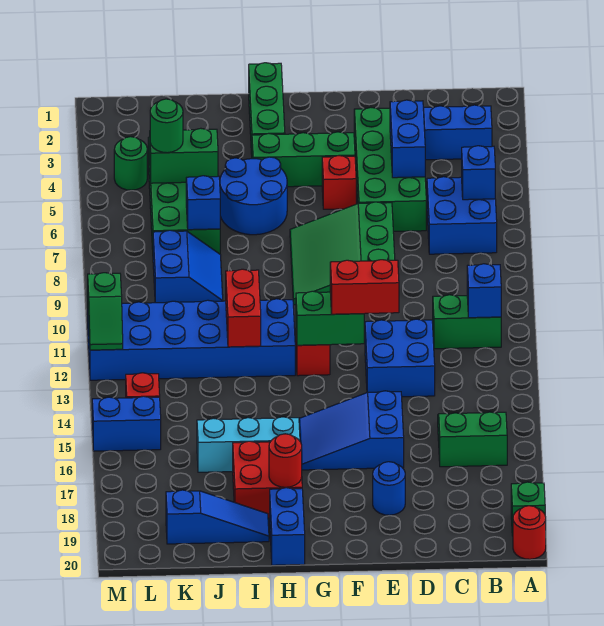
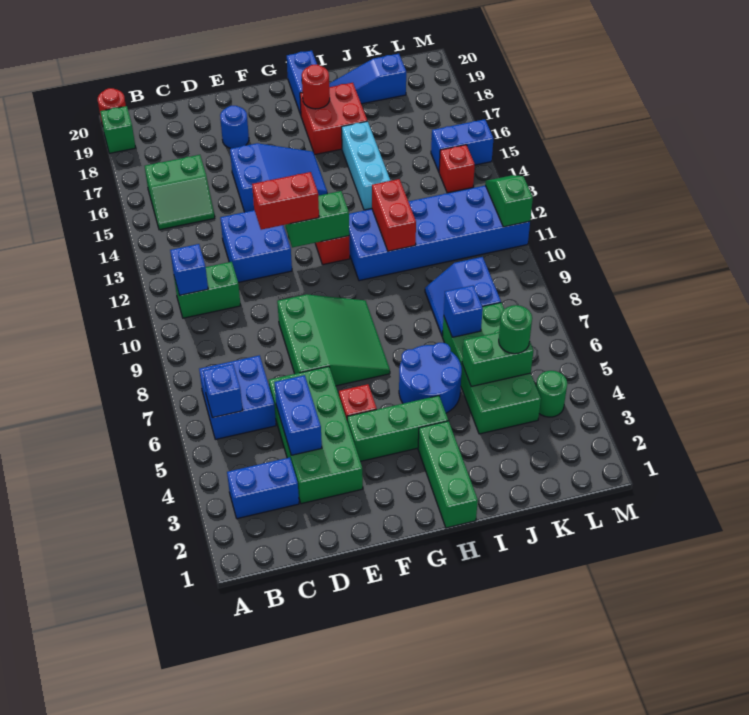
cyan brick H16:J16 level 1 -> cyan brick I14:I16 level 1

